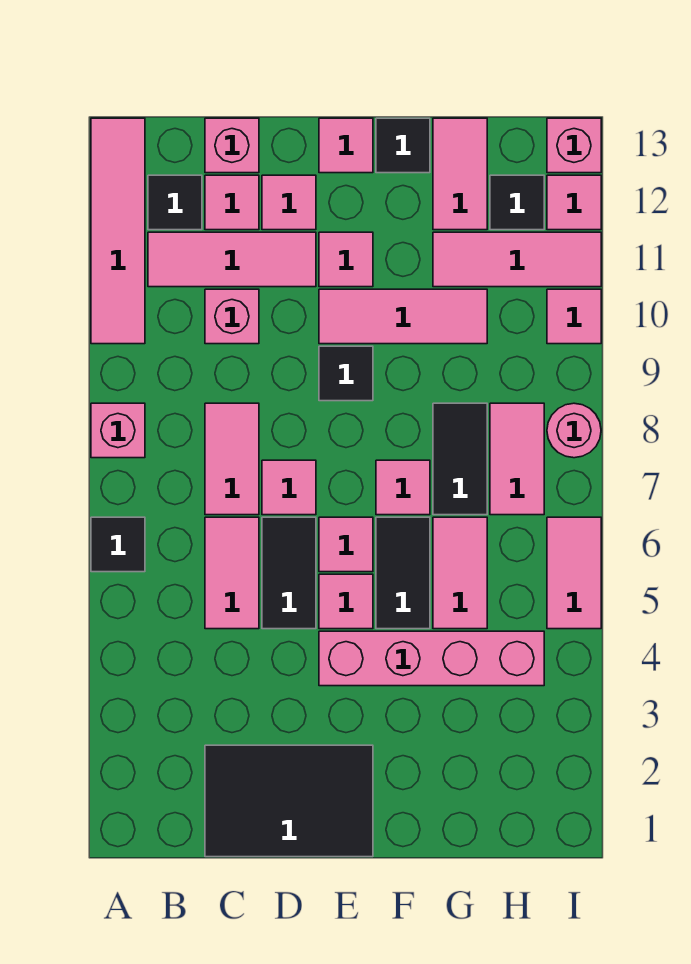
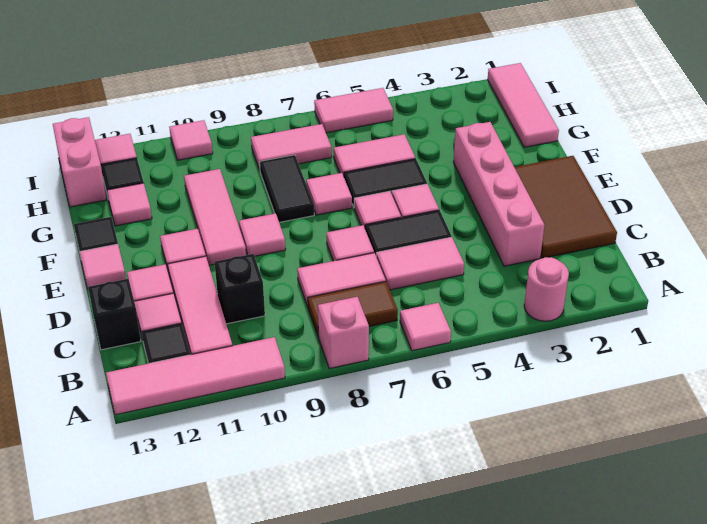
black tile A6 level 1 -> pink tile A6 level 1
none -> brown tile B7:B8 level 1
black tile C1:E2 level 1 -> brown tile C1:E2 level 1
pink brick C10 level 1 -> black brick C10 level 1
pink brick C13 level 1 -> black brick C13 level 1
pink brick E4:H4 level 1 -> pink brick C3:F3 level 1
black tile E9 level 1 -> pink tile E9 level 1
black tile G7:G8 level 1 -> black tile F8:G8 level 1
pink tile G11:I11 level 1 -> pink tile G1:I1 level 1
pink tile G12:G13 level 1 -> pink tile G12 level 1
pink round brick I8 level 1 -> pink round brick A3 level 1
pink brick I13 level 1 -> pink brick H13:I13 level 1

